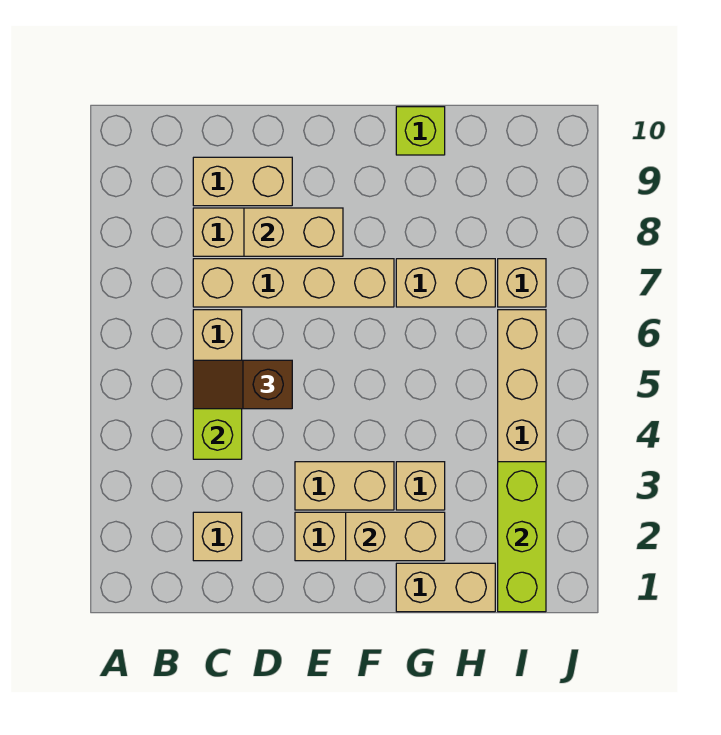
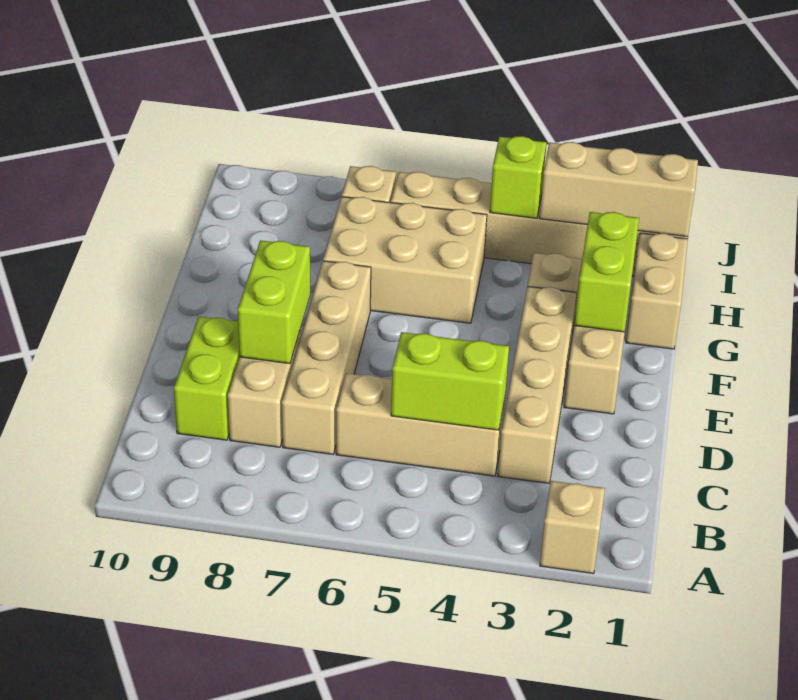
tan brick C2 level 1 -> tan brick A2 level 1
brown slope C5:D5 level 3 top D -> none
tan brick C9:D9 level 1 -> lime brick C9:D9 level 1
tan brick D8:E8 level 2 -> lime brick D8:E8 level 2
tan brick E3:F3 level 1 -> tan brick C3:F3 level 1
tan brick F2:G2 level 2 -> lime brick F2:G2 level 2
tan brick G7:H7 level 1 -> tan brick G5:H7 level 1
lime brick G10 level 1 -> lime brick I4 level 2
lime brick I1:I3 level 2 -> tan brick I1:I3 level 2

